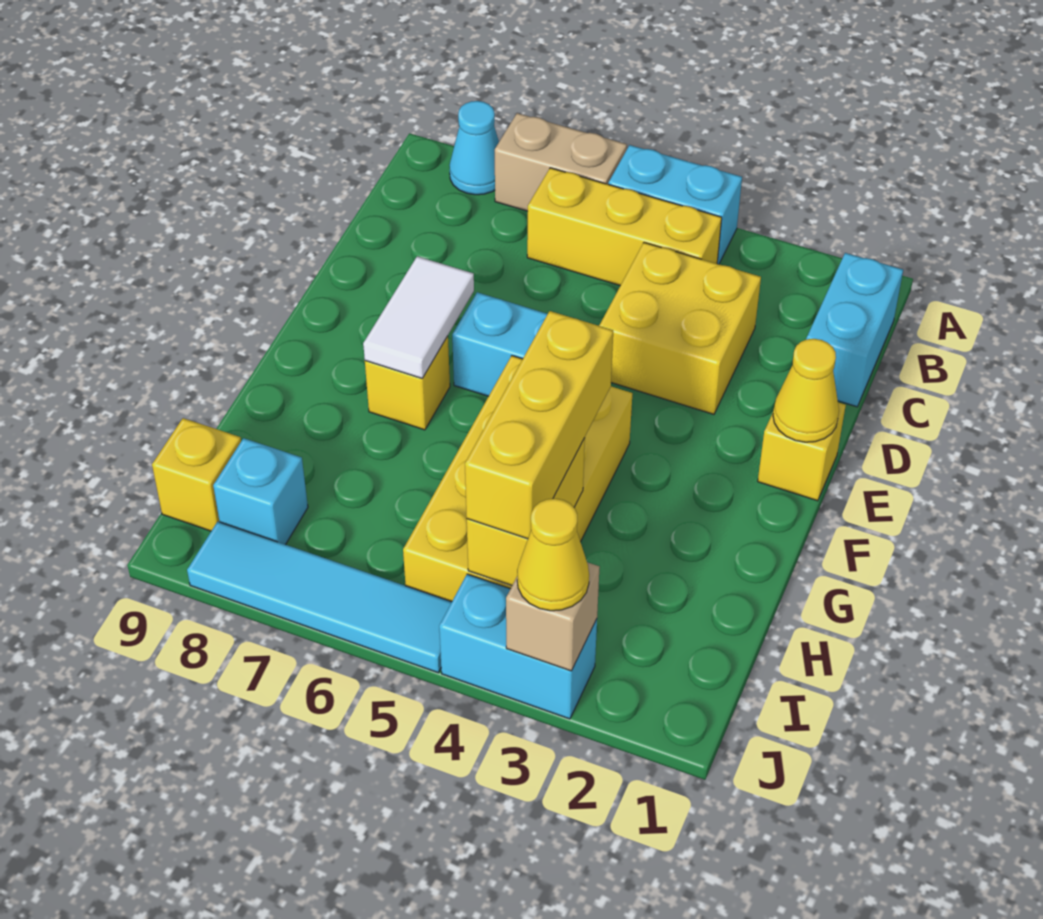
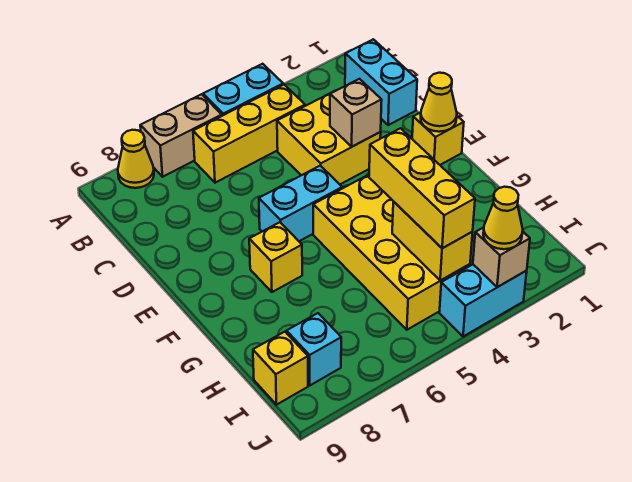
cyan cone A8 level 1 -> yellow cone A8 level 1
none -> tan brick D3 level 2
white tile E7:F7 level 2 -> none
cyan tile J5:J8 level 1 -> none

